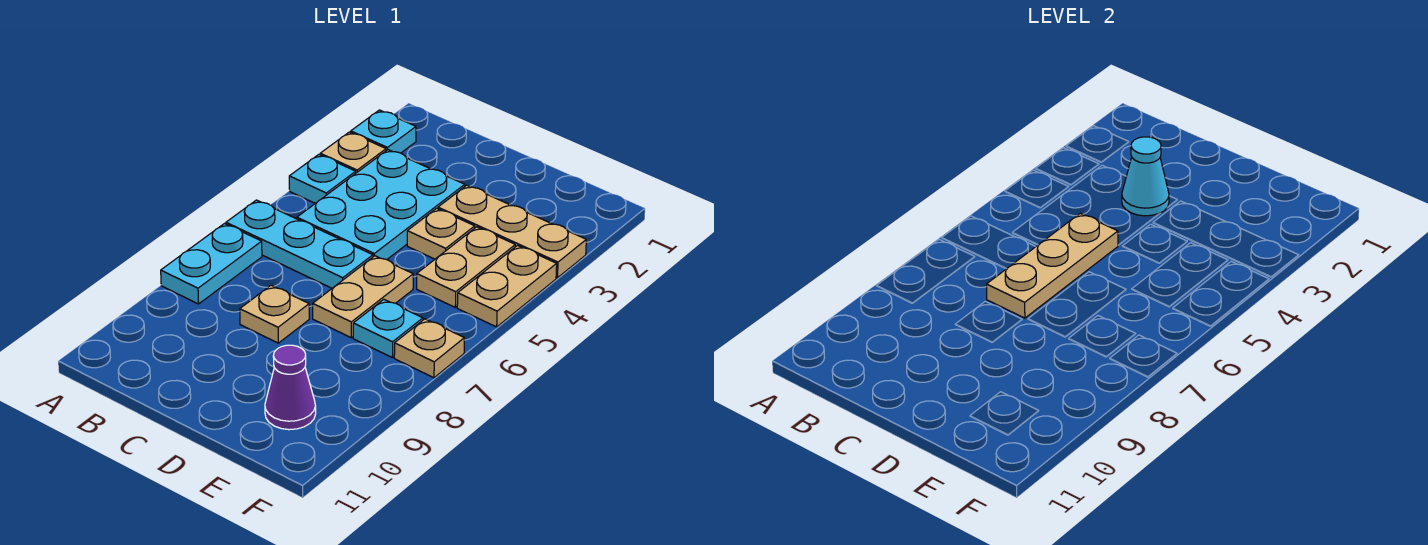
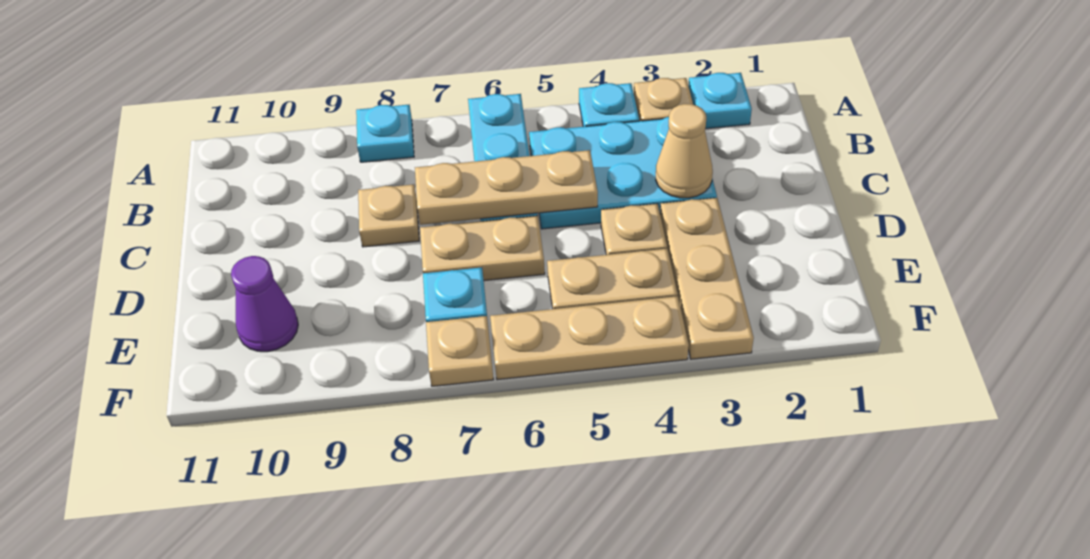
cyan plate A7:A8 level 1 -> cyan plate A8 level 1
cyan cone C3 level 2 -> tan cone C3 level 2
tan plate F4:F5 level 1 -> tan plate F4:F6 level 1

